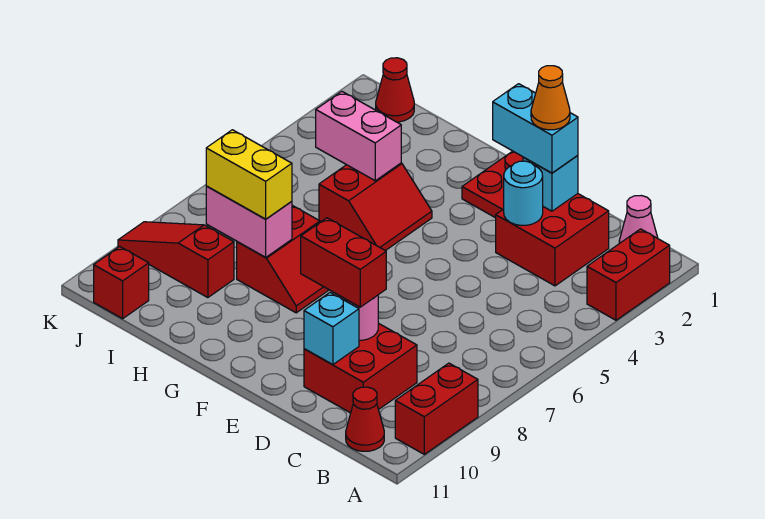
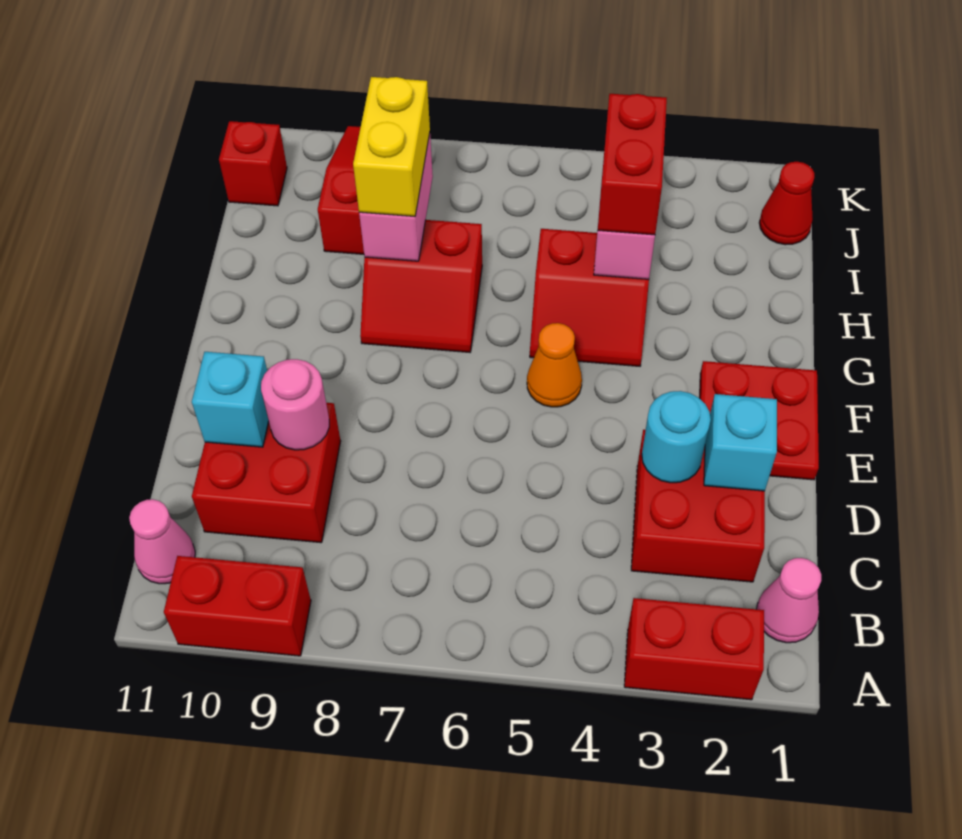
red cone B11 level 1 -> pink cone B11 level 1
cyan brick D2:E2 level 3 -> none
orange cone D2 level 4 -> orange cone F5 level 1
red brick D9:E9 level 3 -> red brick H4:I4 level 3

